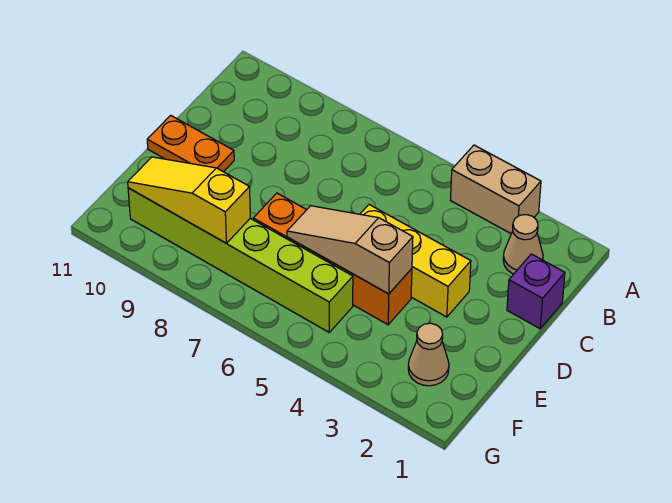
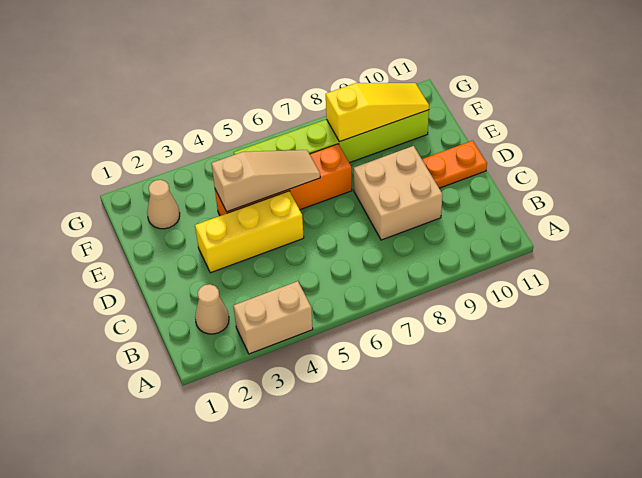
purple brick C1 level 1 -> none
none -> tan brick C8:D9 level 1

